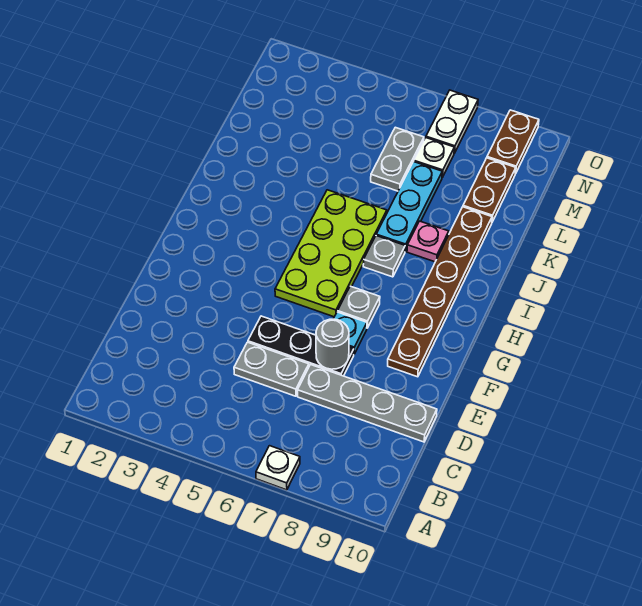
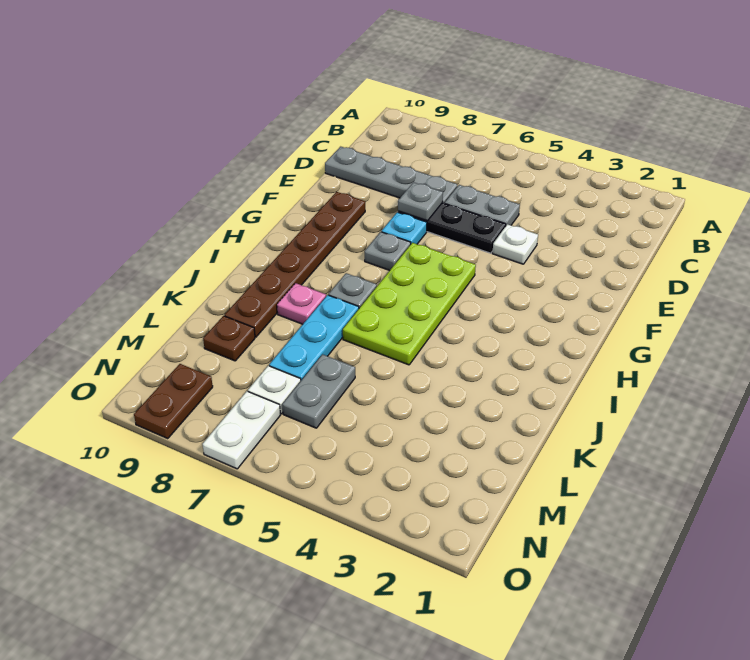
white plate A7 level 1 -> white plate E4 level 1
grey round brick E7 level 2 -> grey plate E7 level 2
brown plate L9:M9 level 1 -> brown plate L9 level 1

